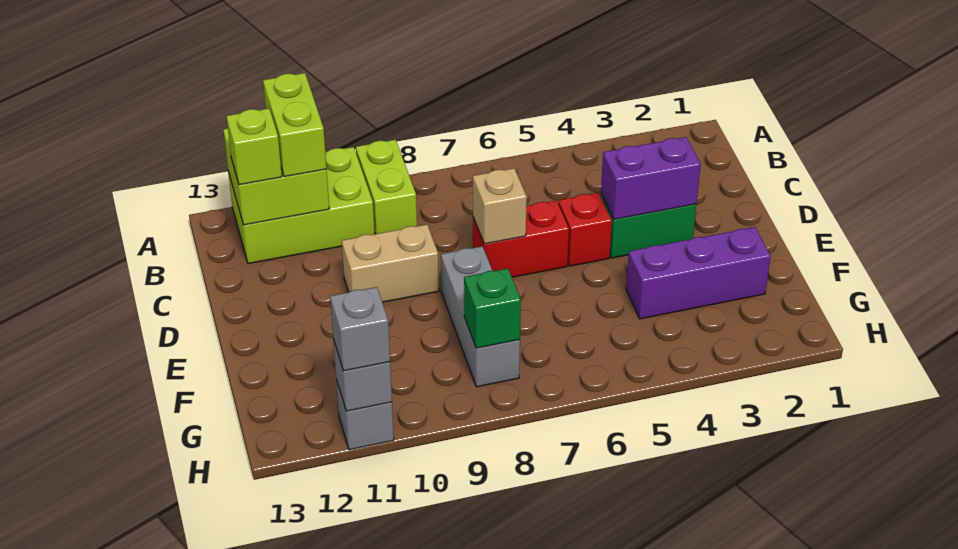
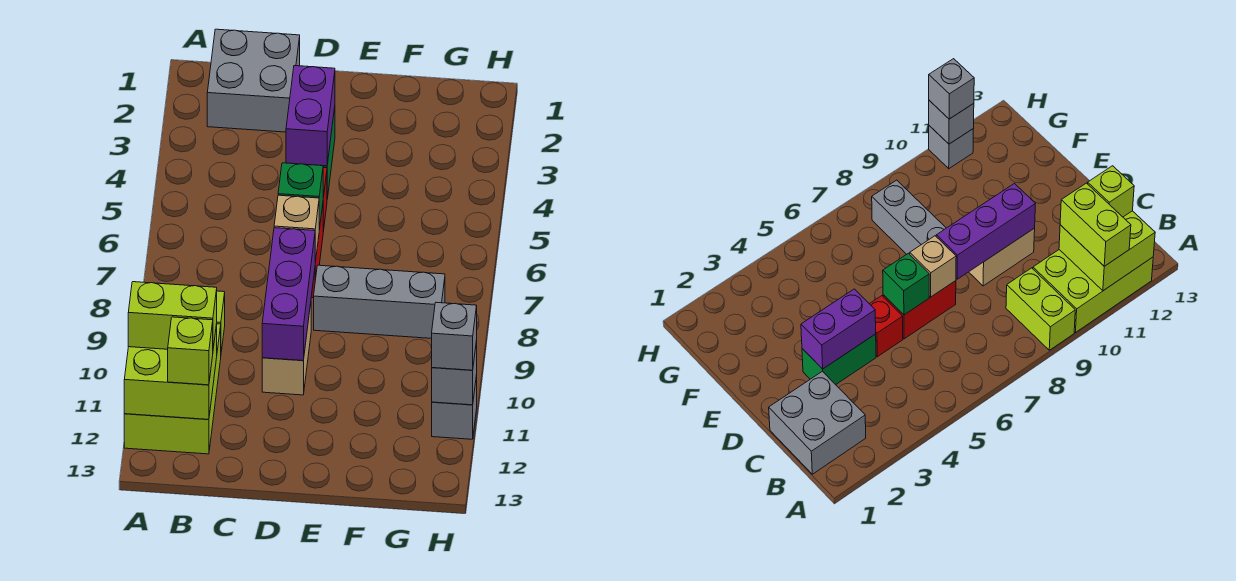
none -> grey brick B1:C2 level 1
purple brick F2:F4 level 1 -> purple brick D8:D10 level 2
green brick G8 level 2 -> green brick D6 level 2

